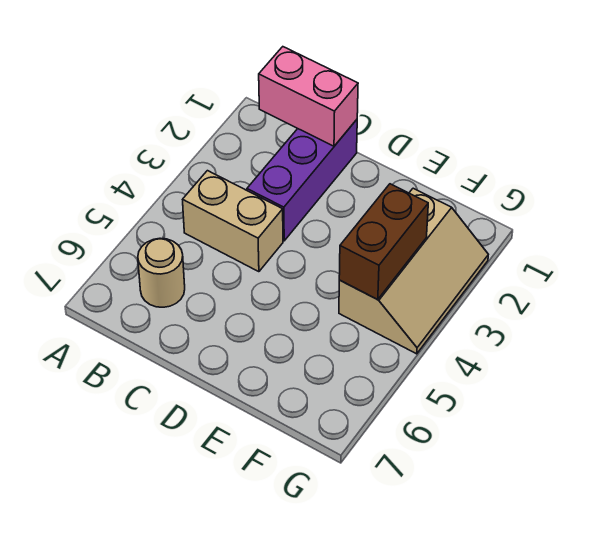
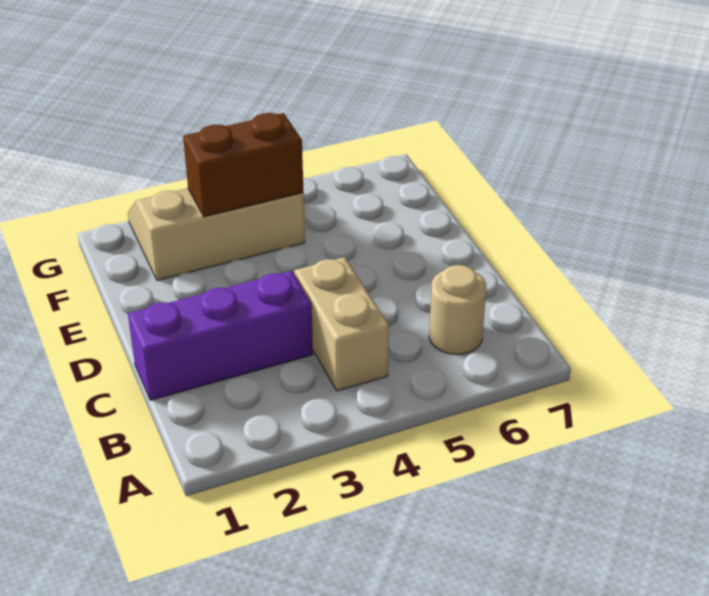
pink brick B1:C1 level 2 -> none

